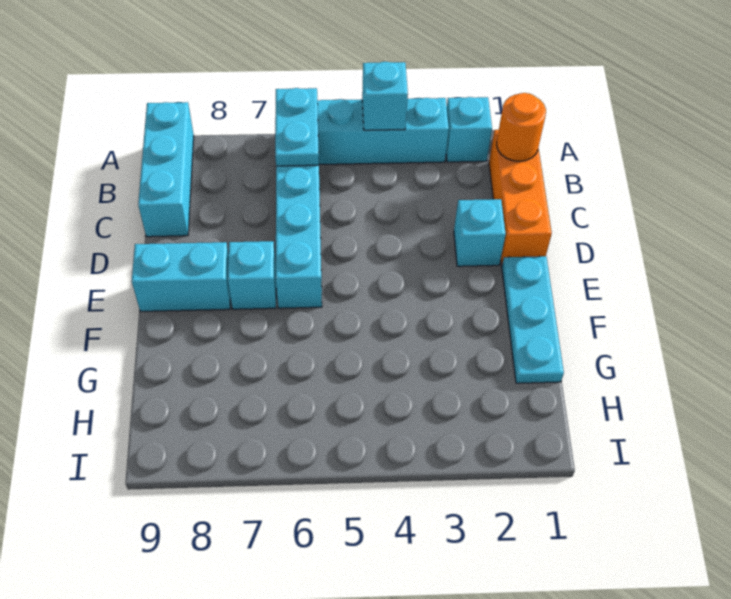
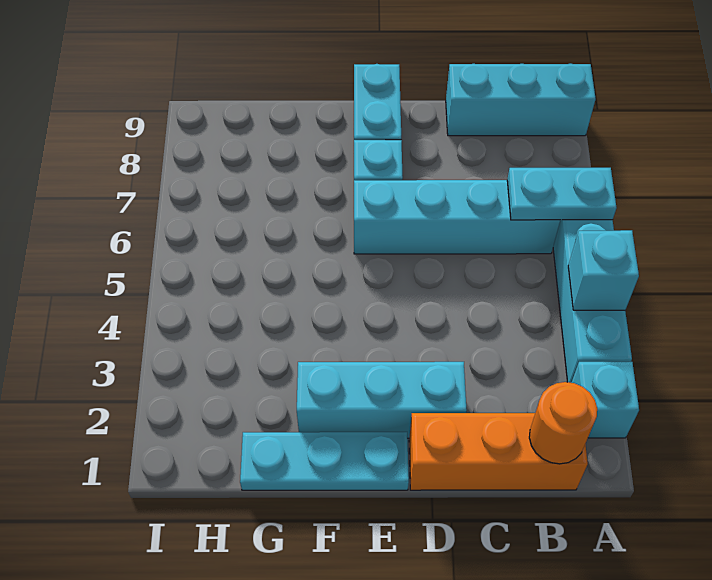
cyan brick D2 level 1 -> cyan brick D2:F2 level 1

